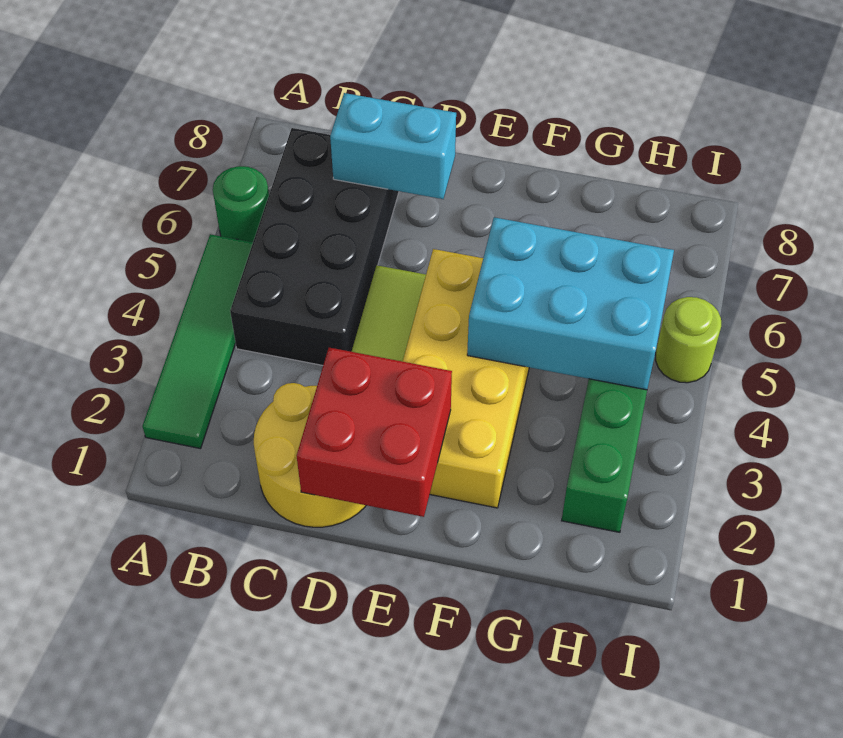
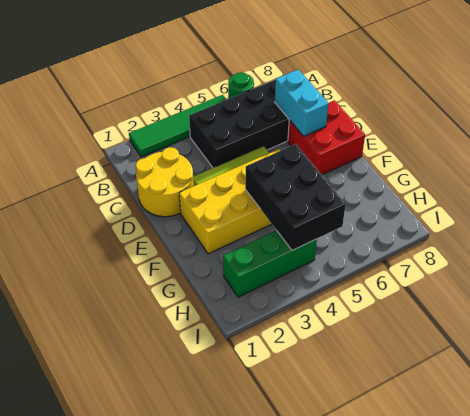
red brick D1:E2 level 2 -> red brick D7:E8 level 1
cyan brick F4:H5 level 2 -> black brick F4:H5 level 2
lime round brick I5 level 1 -> none

